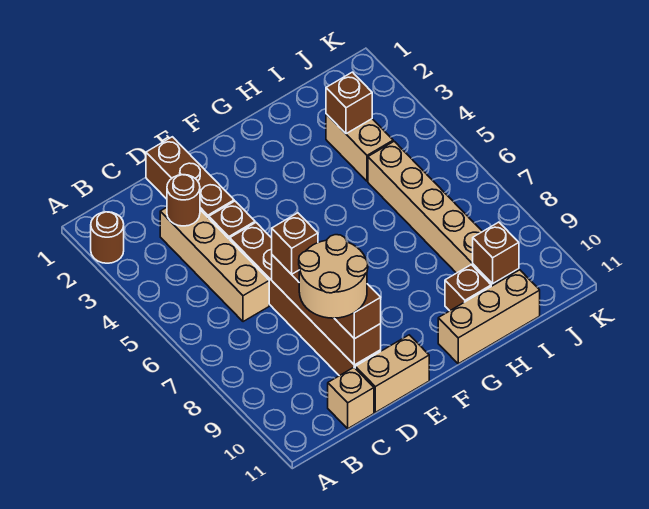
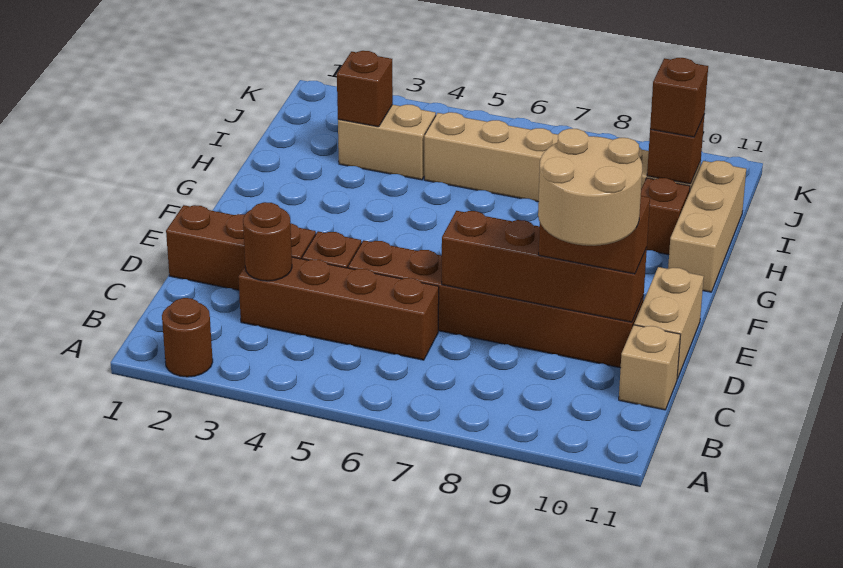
tan brick C3:C6 level 1 -> brown brick C3:C6 level 1
brown brick D7 level 3 -> brown brick I10 level 3

